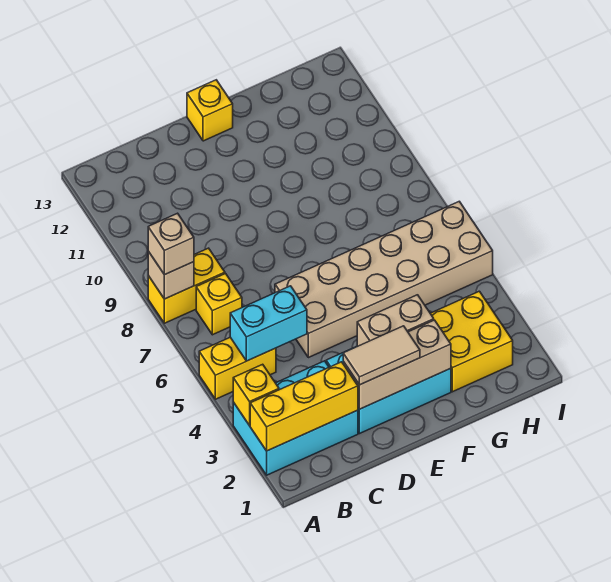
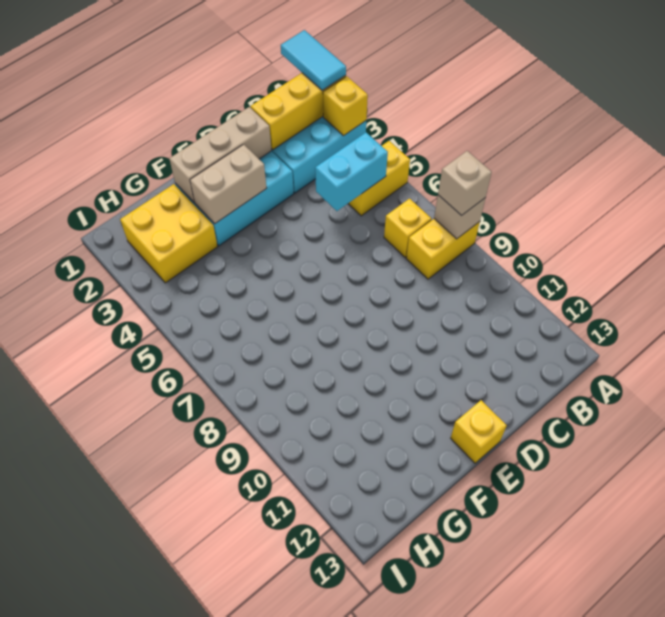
none -> cyan tile A1:A2 level 3
tan tile D2:E2 level 3 -> none
tan brick D5:I6 level 1 -> none

